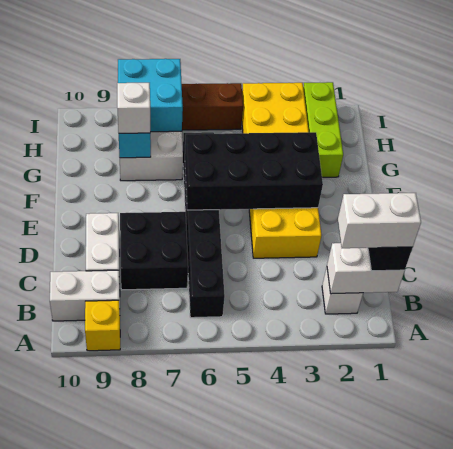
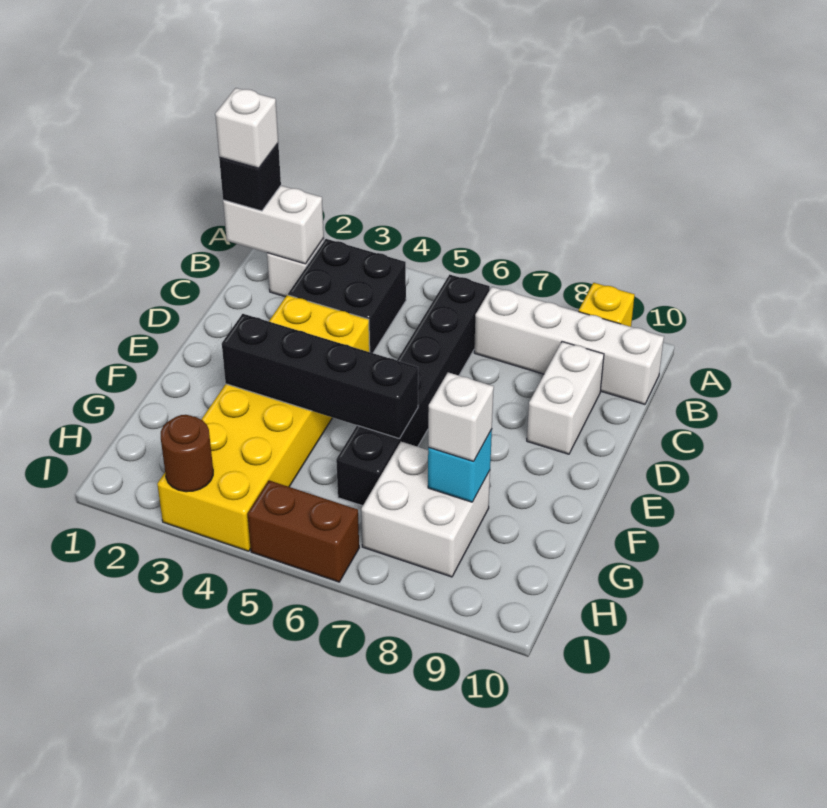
white brick B1:B2 level 4 -> white brick B1 level 4
white brick B9:B10 level 1 -> white brick B7:B10 level 1
black brick C7:D8 level 1 -> black brick B3:C4 level 1
black brick E3:F6 level 2 -> black brick F3:F6 level 2
lime brick G2:I2 level 1 -> none
cyan brick H7:I8 level 2 -> none
none -> brown round brick I3 level 2

